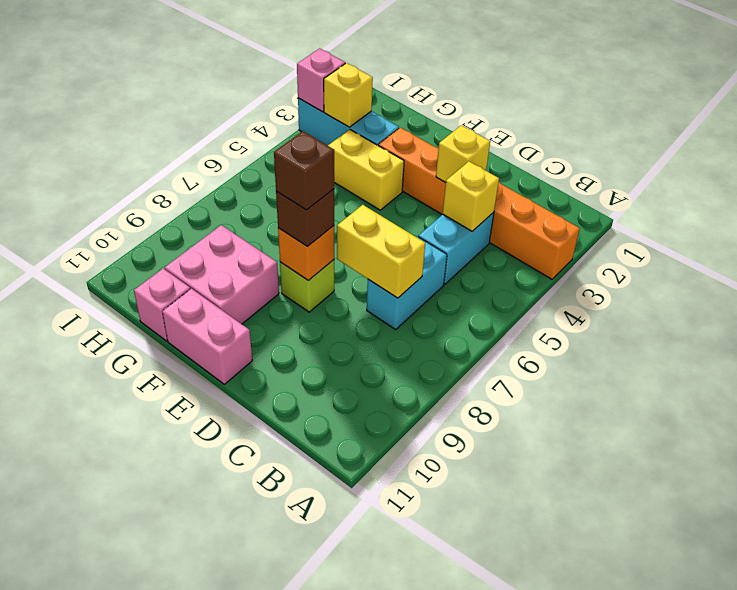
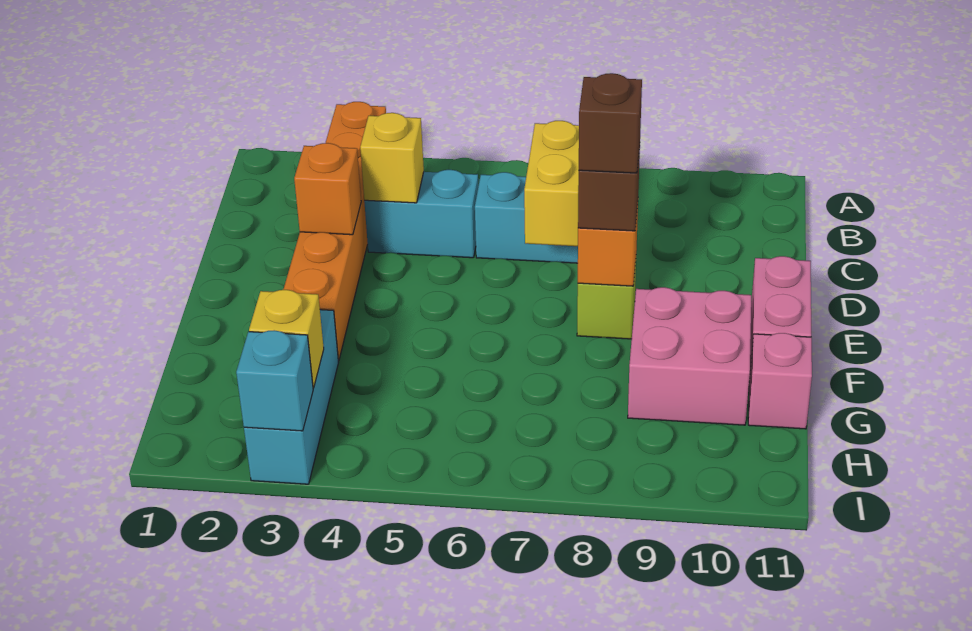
yellow brick D3 level 2 -> orange brick D3 level 2
yellow brick F4:G4 level 1 -> none
pink brick I3 level 2 -> cyan brick I3 level 2

